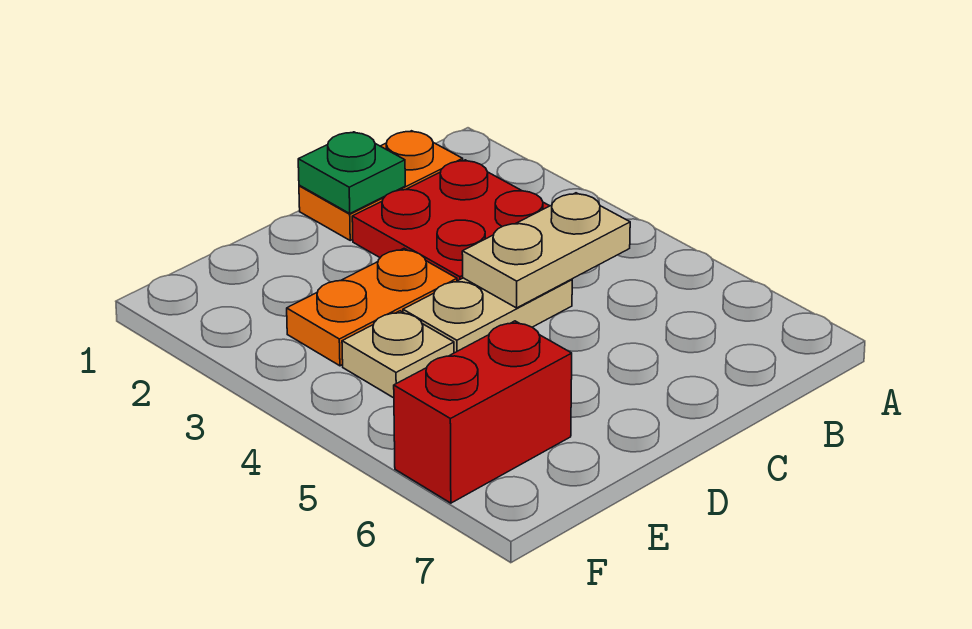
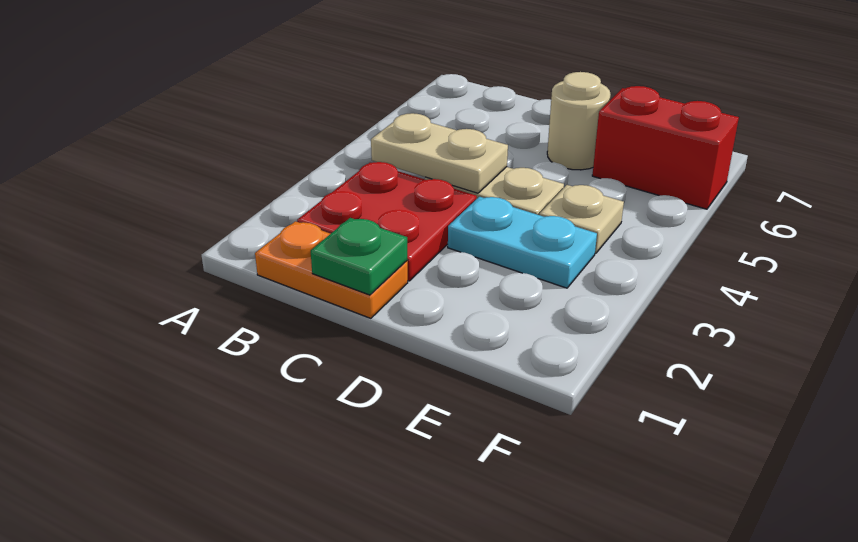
orange plate D3:E3 level 1 -> cyan plate D3:E3 level 1
none -> tan round brick D6 level 1

